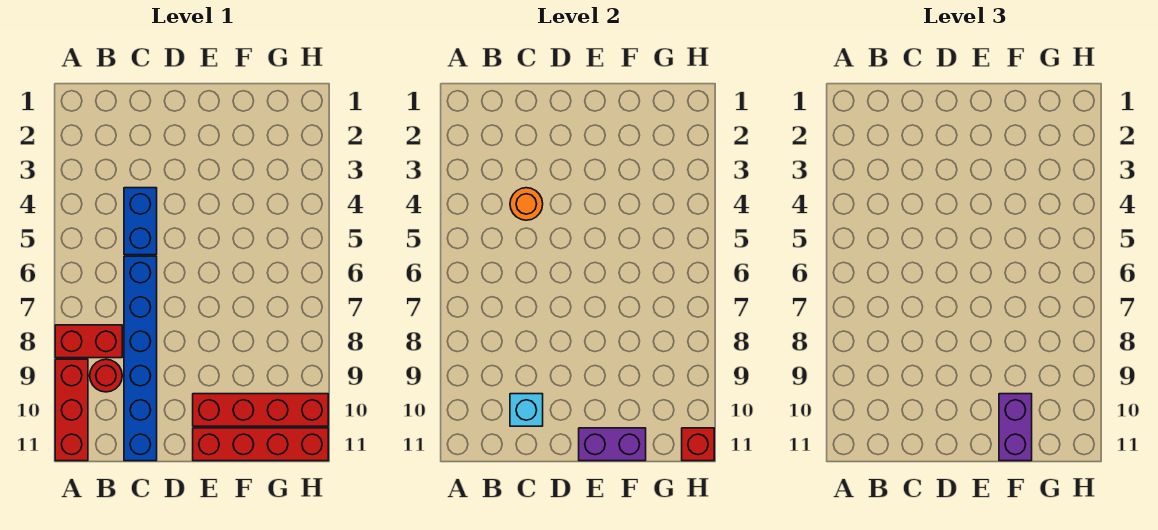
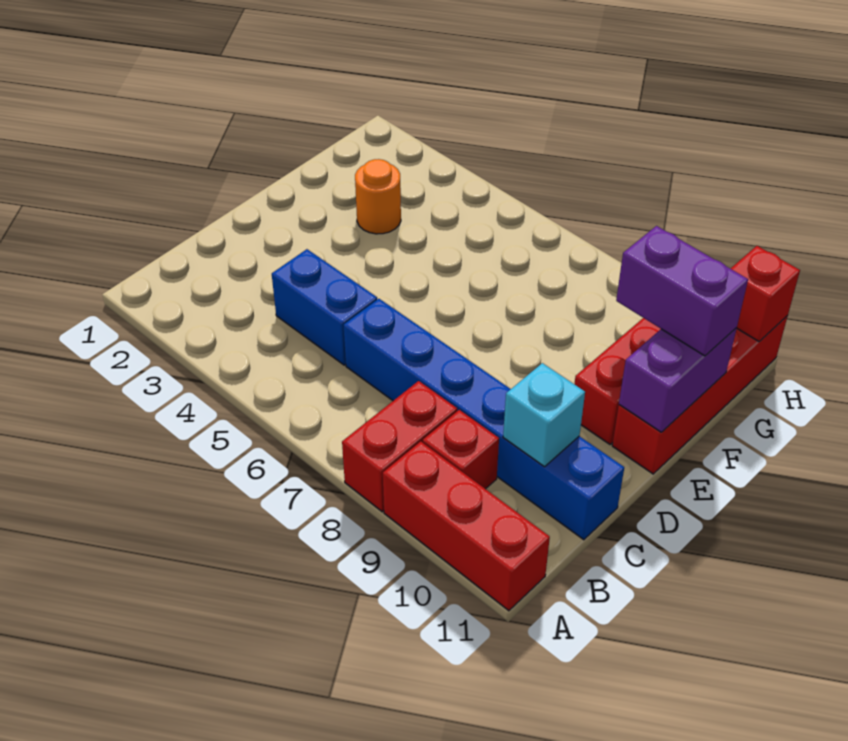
red round brick B9 level 1 -> red brick B9 level 1
orange round brick C4 level 2 -> orange round brick F3 level 1

